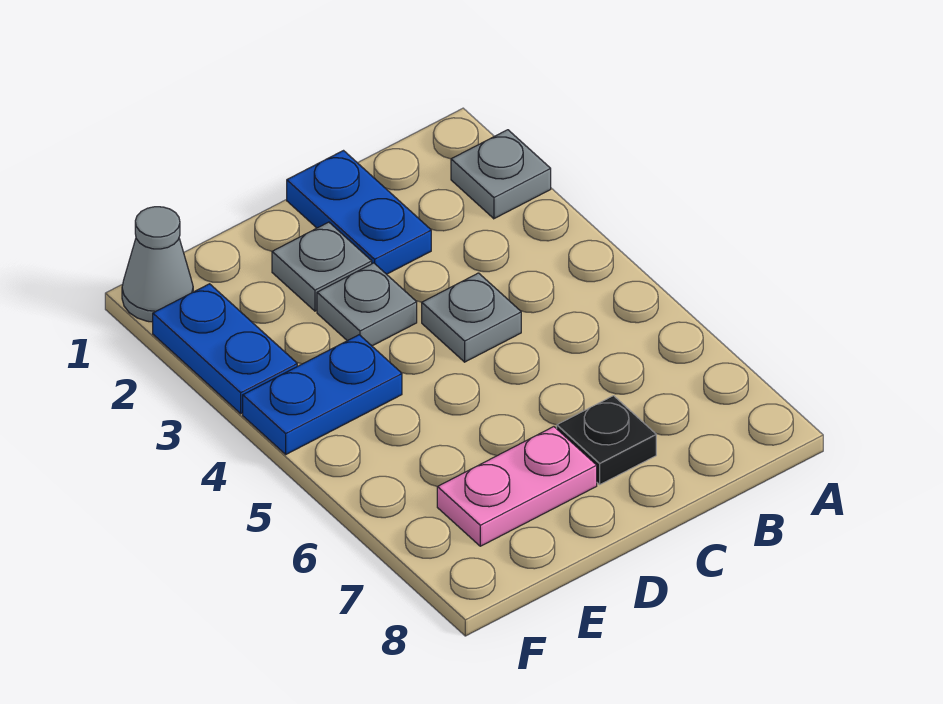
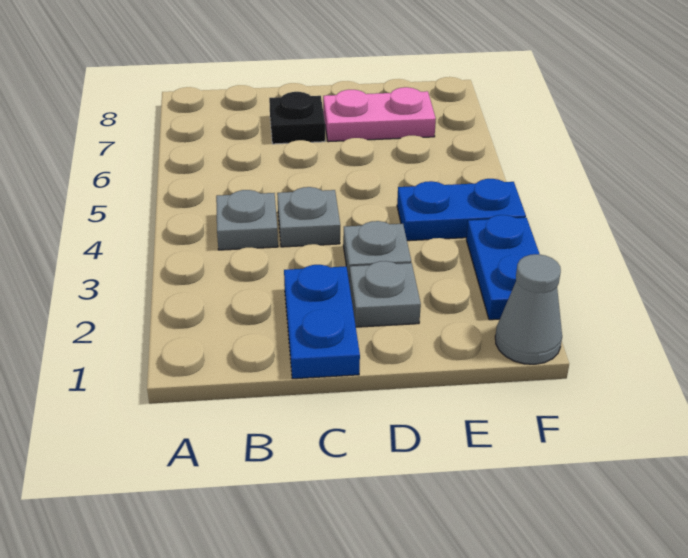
grey plate A2 level 1 -> grey plate B4 level 1

